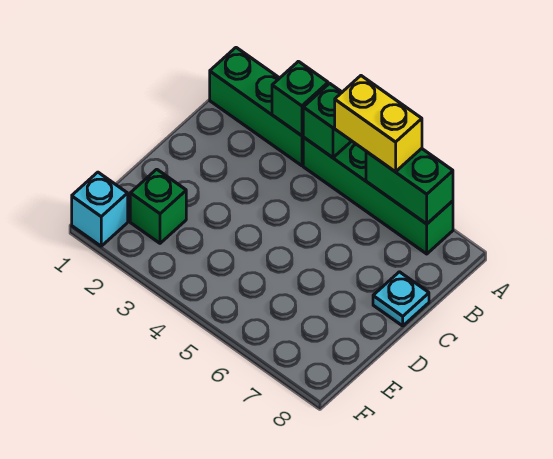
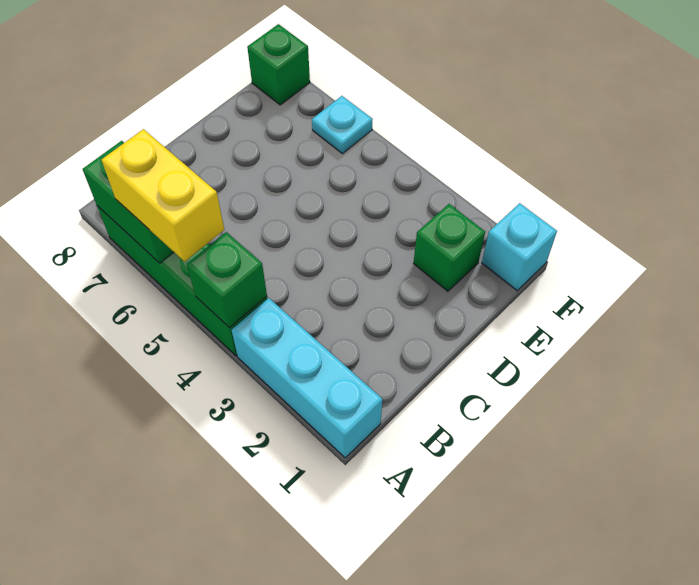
green brick A1:A3 level 1 -> cyan brick A1:A3 level 1
green brick A3 level 2 -> green brick F8 level 1
cyan plate C8 level 1 -> cyan plate F6 level 1

